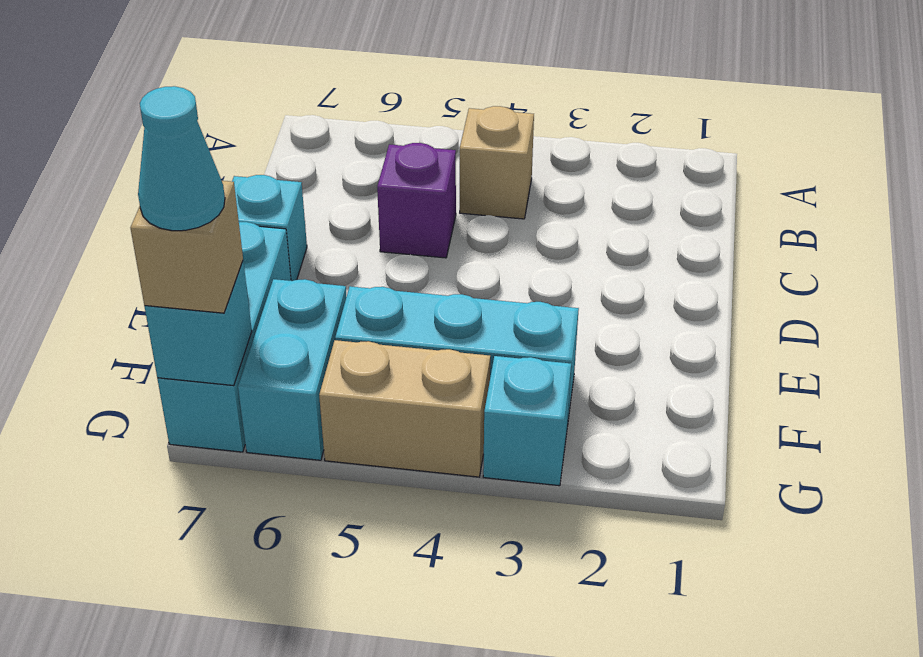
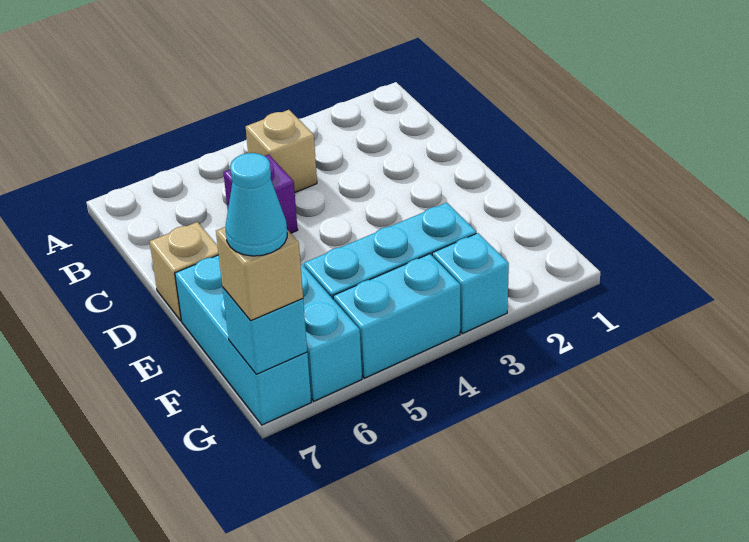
cyan brick D7 level 1 -> tan brick D7 level 1
tan brick G4:G5 level 1 -> cyan brick G4:G5 level 1

